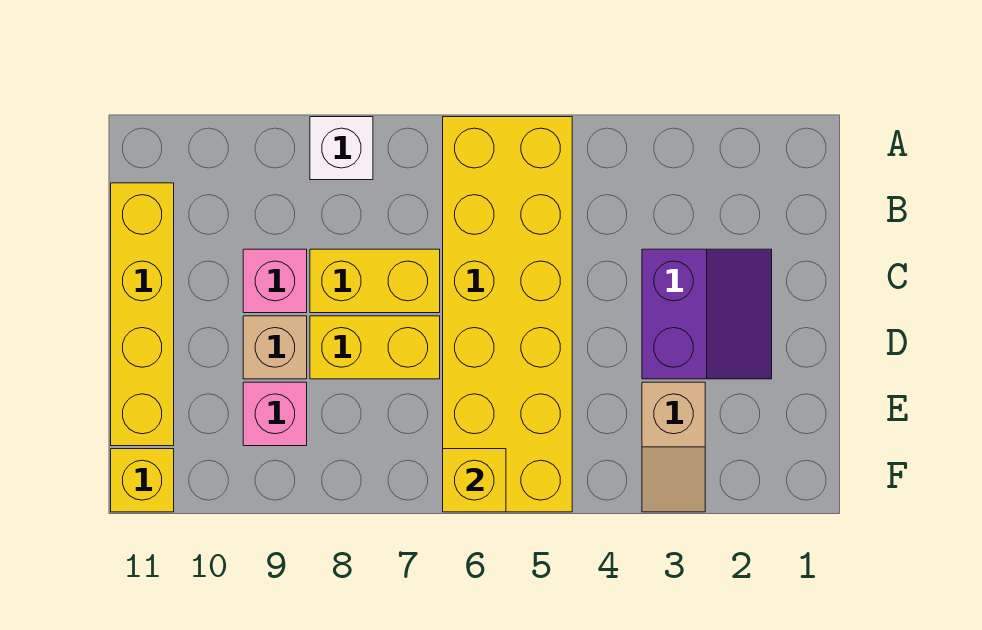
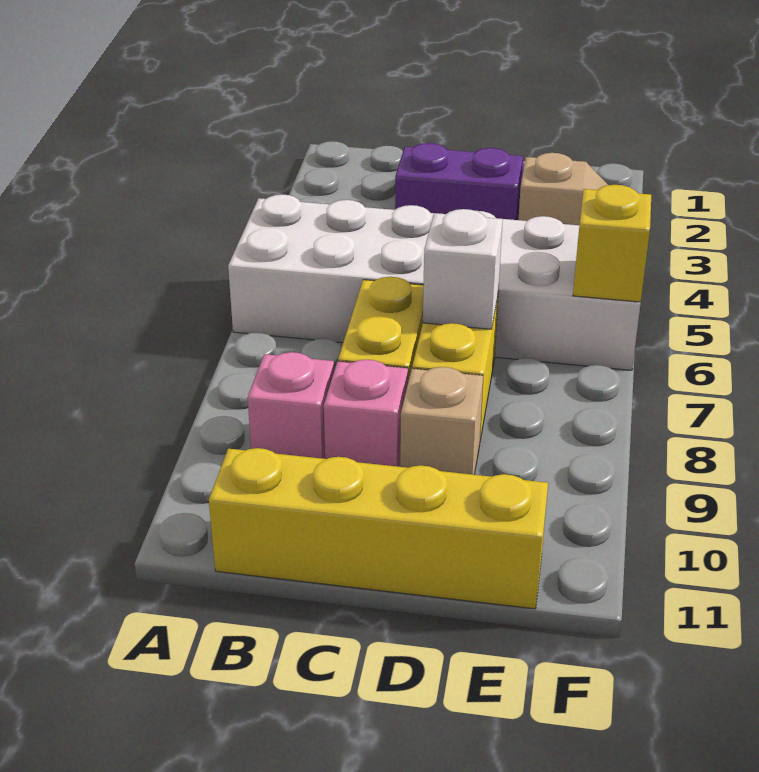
yellow brick A5:F6 level 1 -> white brick A5:F6 level 1
white brick A8 level 1 -> white brick D7 level 2
pink brick E9 level 1 -> pink brick B9 level 1
yellow brick F11 level 1 -> none

